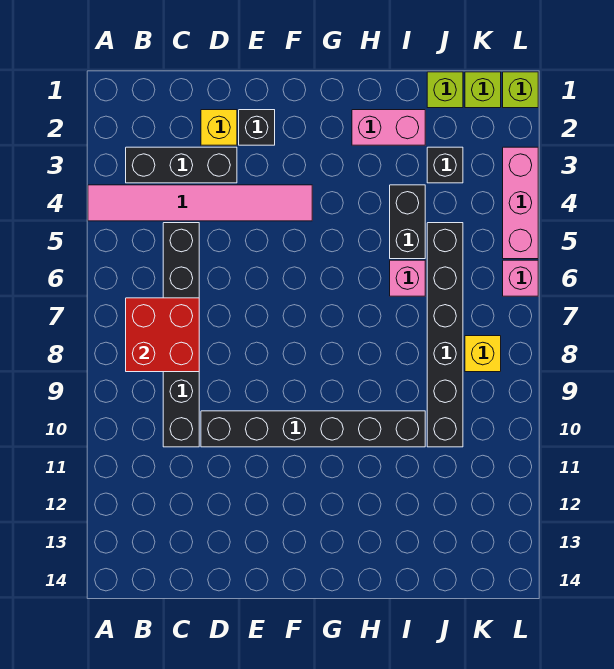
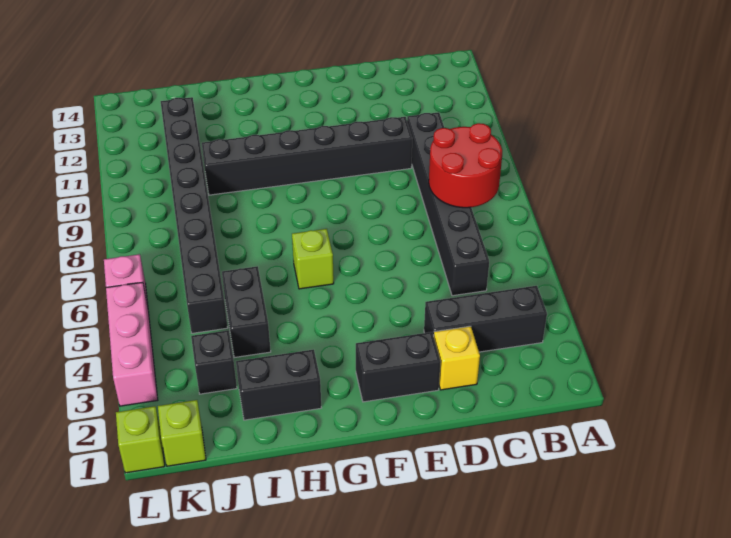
pink tile A4:F4 level 1 -> none
red brick B7:C8 level 2 -> red round brick B7:C8 level 2
black brick E2 level 1 -> black brick E2:F2 level 1
pink brick H2:I2 level 1 -> black brick H2:I2 level 1
pink brick I6 level 1 -> none
lime brick J1 level 1 -> lime brick G6 level 1
black brick J5:J10 level 1 -> black brick J5:J12 level 1
yellow brick K8 level 1 -> none

